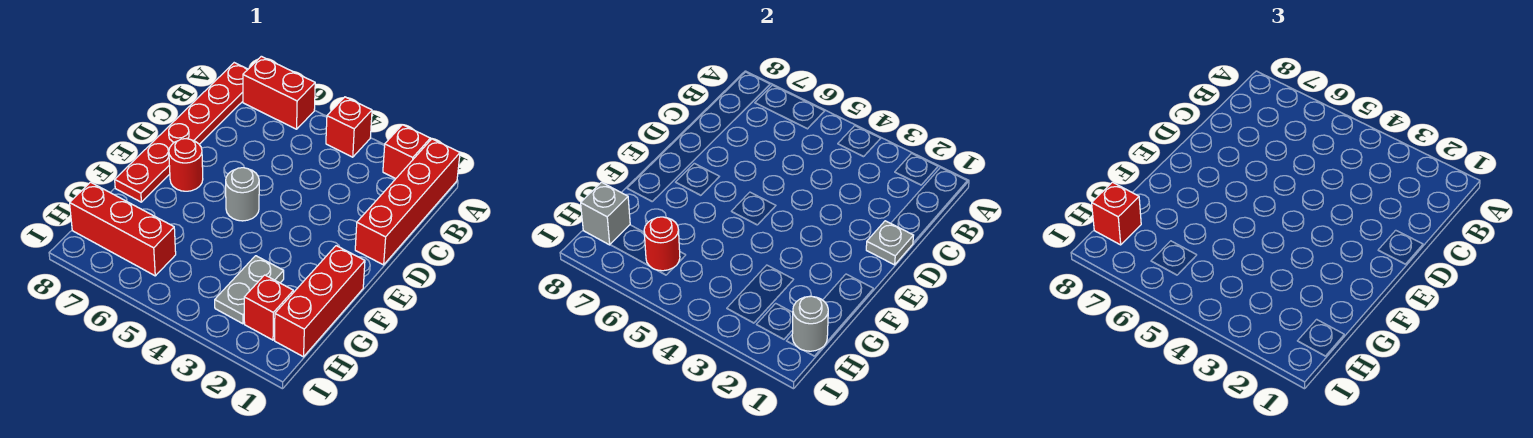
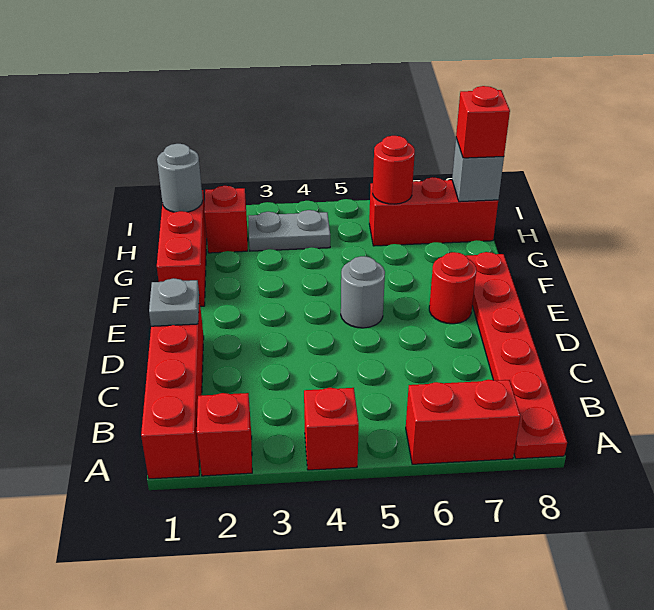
grey plate G3:H3 level 1 -> grey plate H3:H4 level 1

